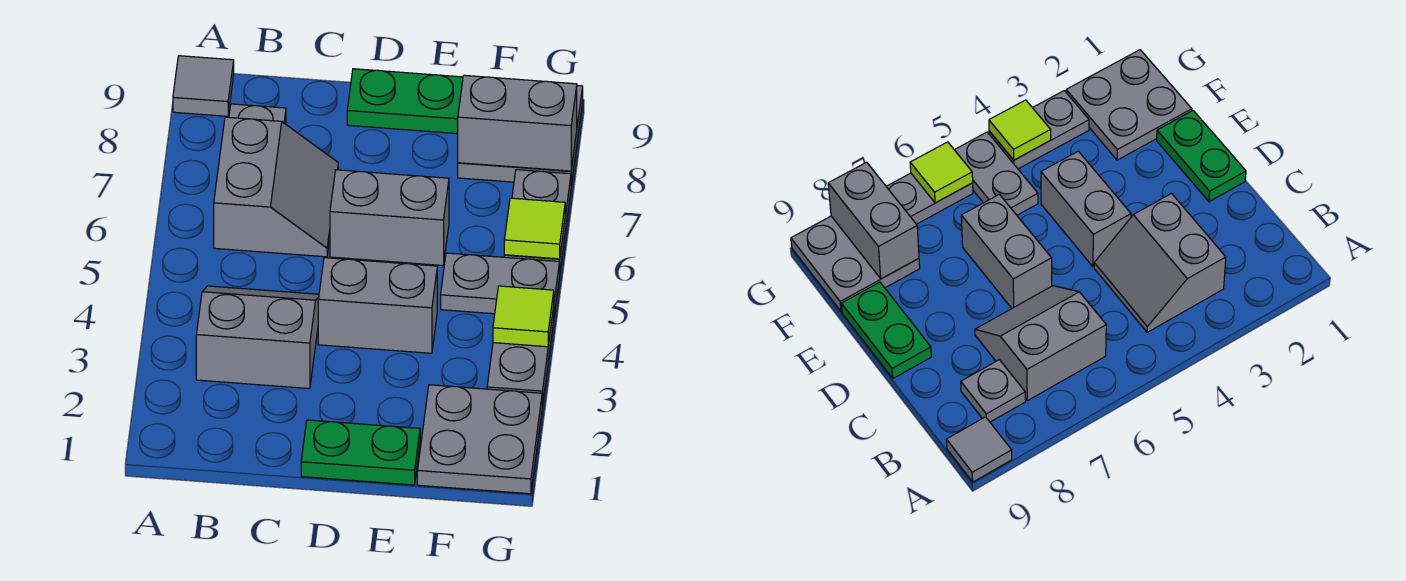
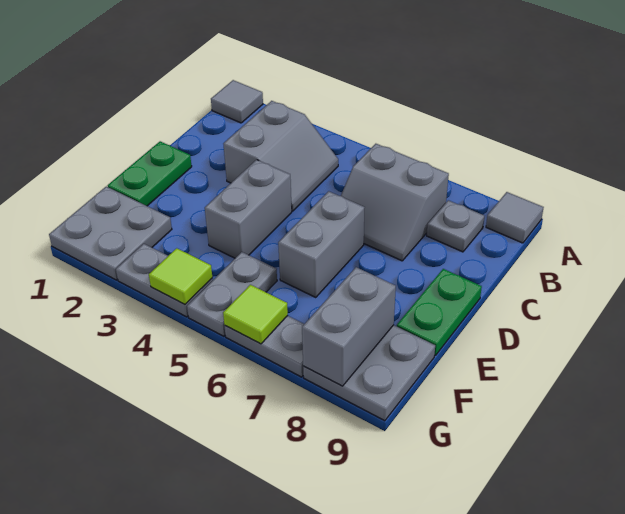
none -> grey tile A1 level 1

